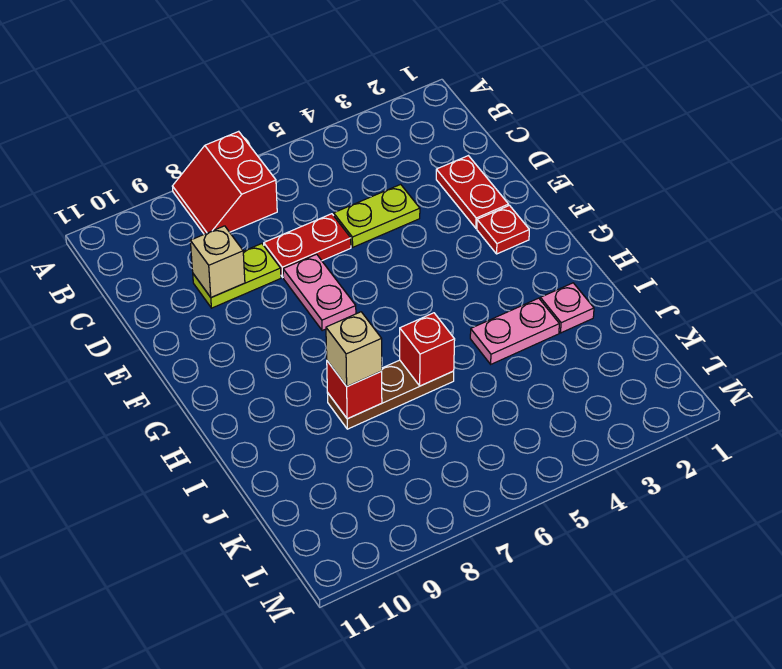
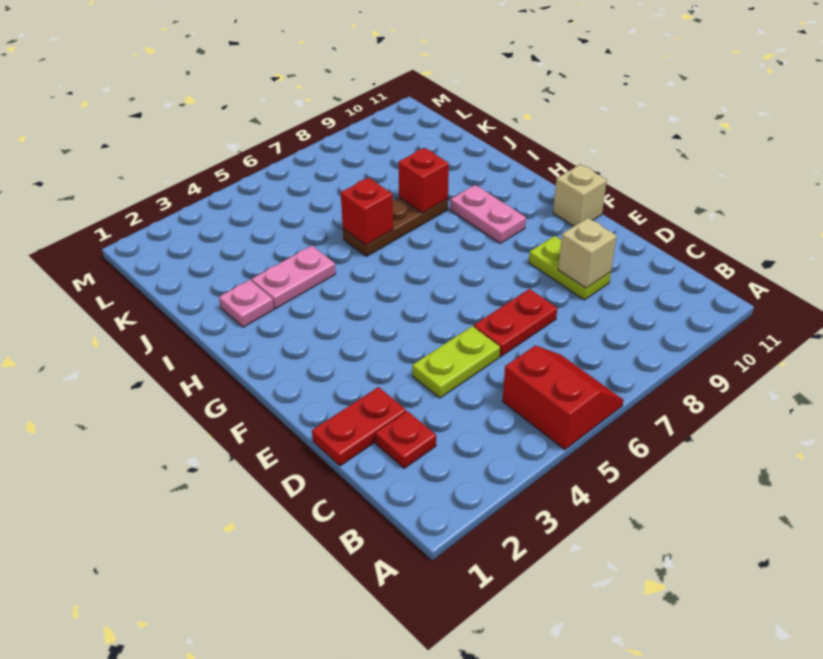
red slope A7:B8 level 1 top 7 -> red slope A5:B6 level 1 top 5
red plate D2:E2 level 1 -> red plate D1:D2 level 1
lime plate D8:D9 level 1 -> lime plate D9:E9 level 1
pink plate E7:F7 level 1 -> pink plate G9:H9 level 1
red plate F2 level 1 -> red plate C2 level 1
tan brick I8 level 3 -> tan brick F11 level 1

